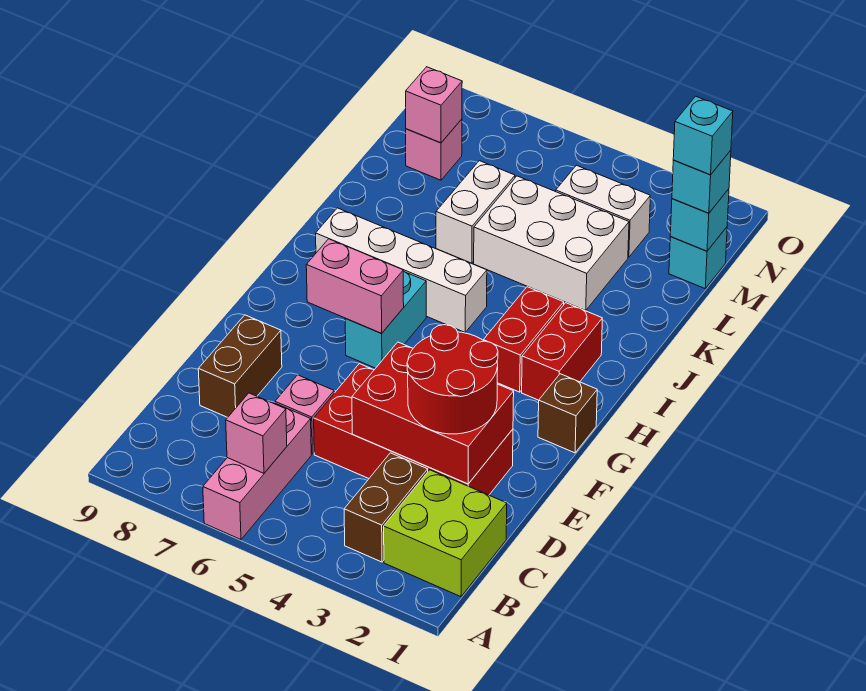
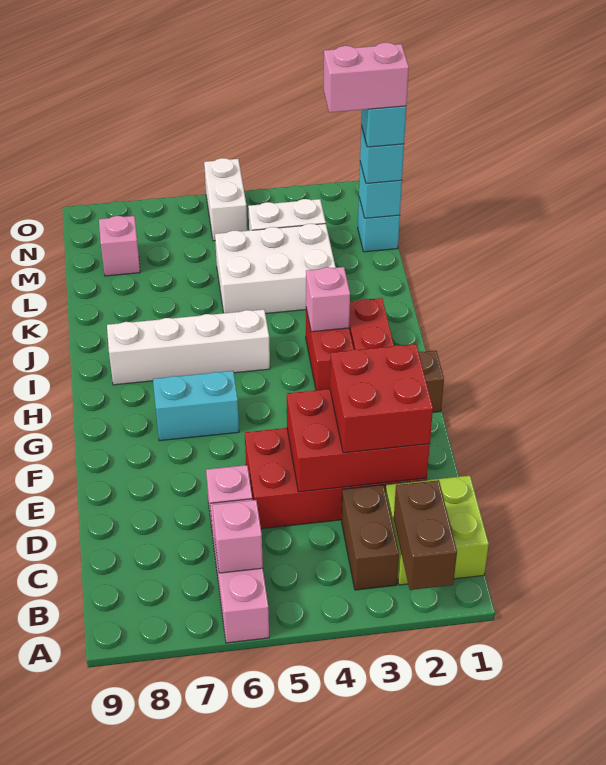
red round brick D2:E3 level 3 -> red brick D2:E3 level 3
brown brick D8:E8 level 1 -> brown brick A2:B2 level 2
cyan brick G6:H6 level 1 -> cyan brick G6:G7 level 1
pink brick G6:G7 level 2 -> pink brick M1:M2 level 5
white brick K6:L6 level 1 -> white brick N5:O5 level 1
pink brick M8 level 2 -> pink brick I3 level 2

